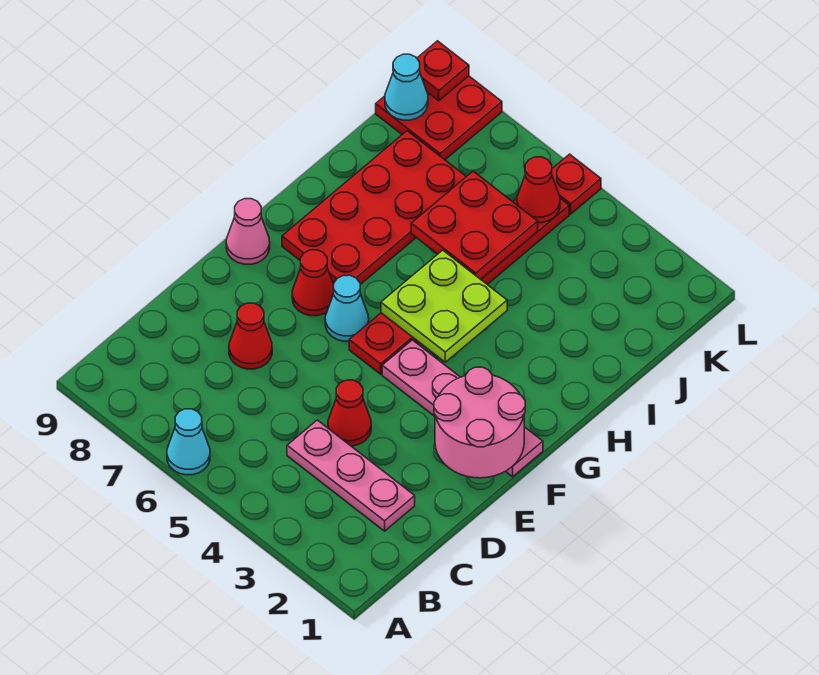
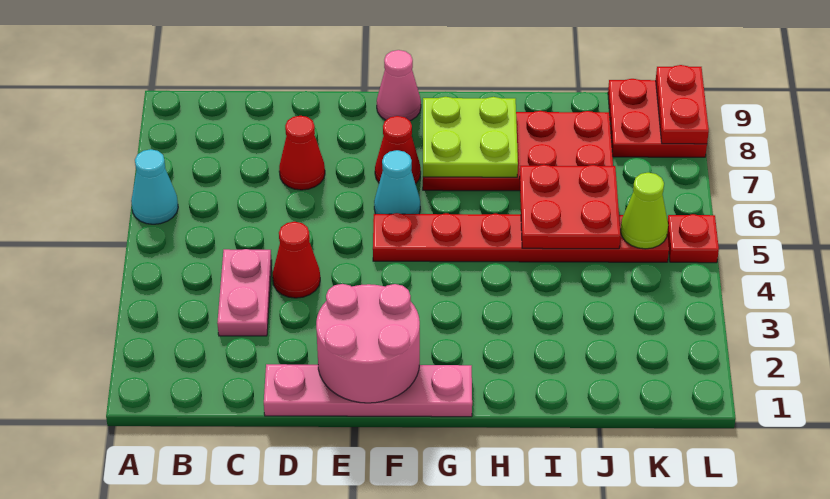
pink plate C2:C4 level 1 -> pink plate C3:C4 level 1
pink plate F1:F4 level 1 -> pink plate D1:G1 level 1
lime plate G4:H5 level 2 -> lime plate G7:H8 level 2
red cone K5 level 2 -> lime cone K5 level 2
cyan cone K9 level 2 -> none
red plate L9 level 2 -> red plate L8:L9 level 2

